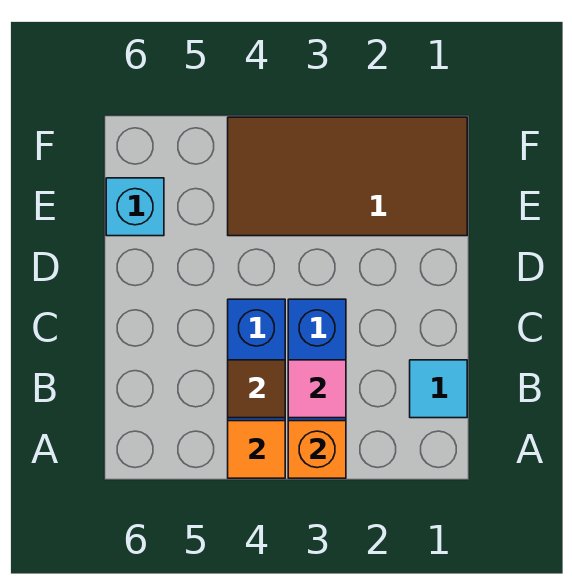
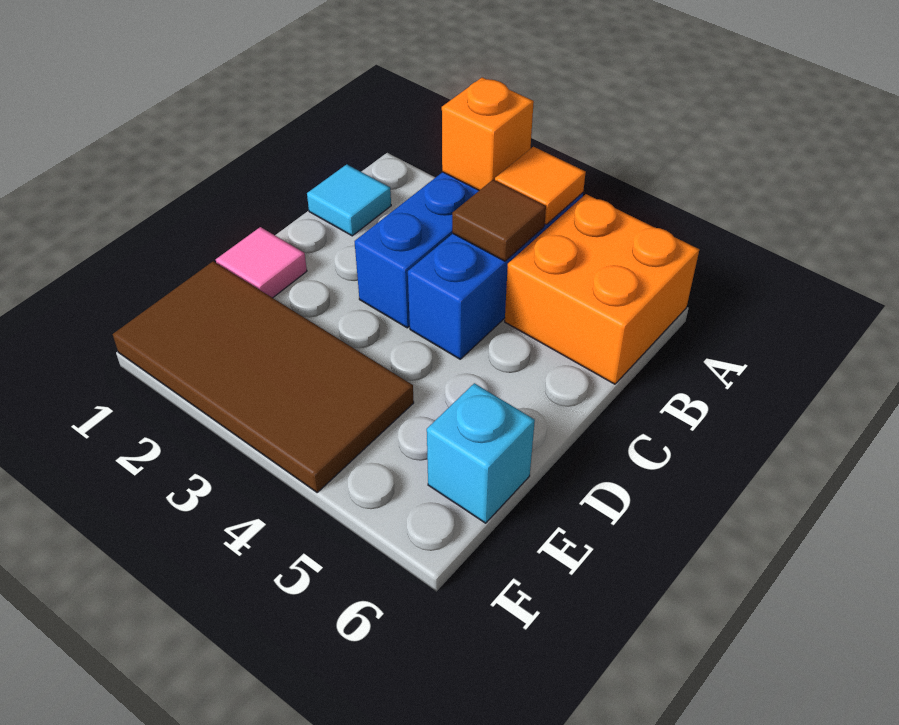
none -> orange brick A5:B6 level 1
pink tile B3 level 2 -> pink tile D1 level 1

